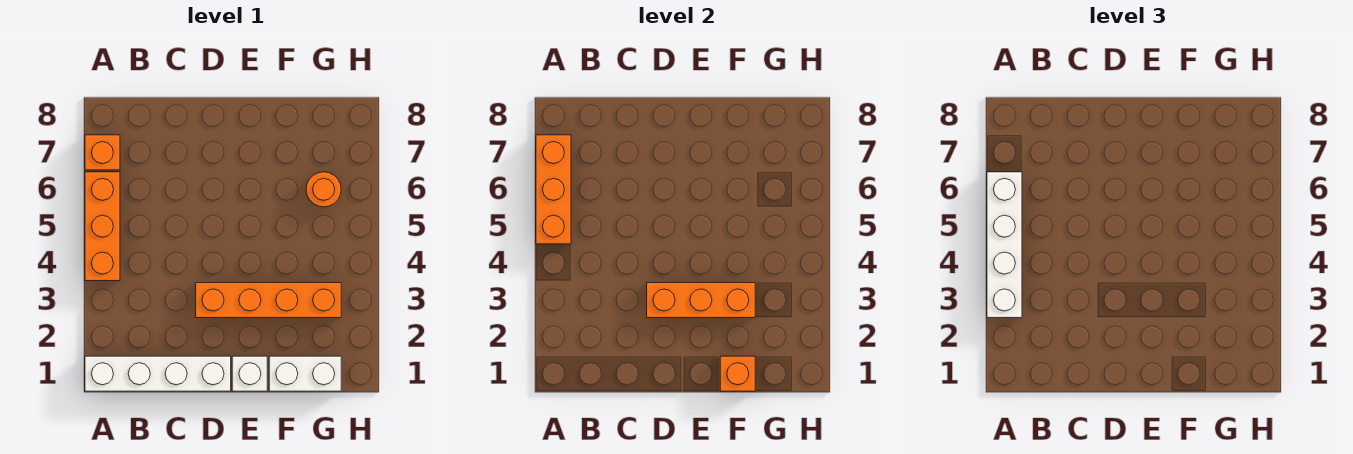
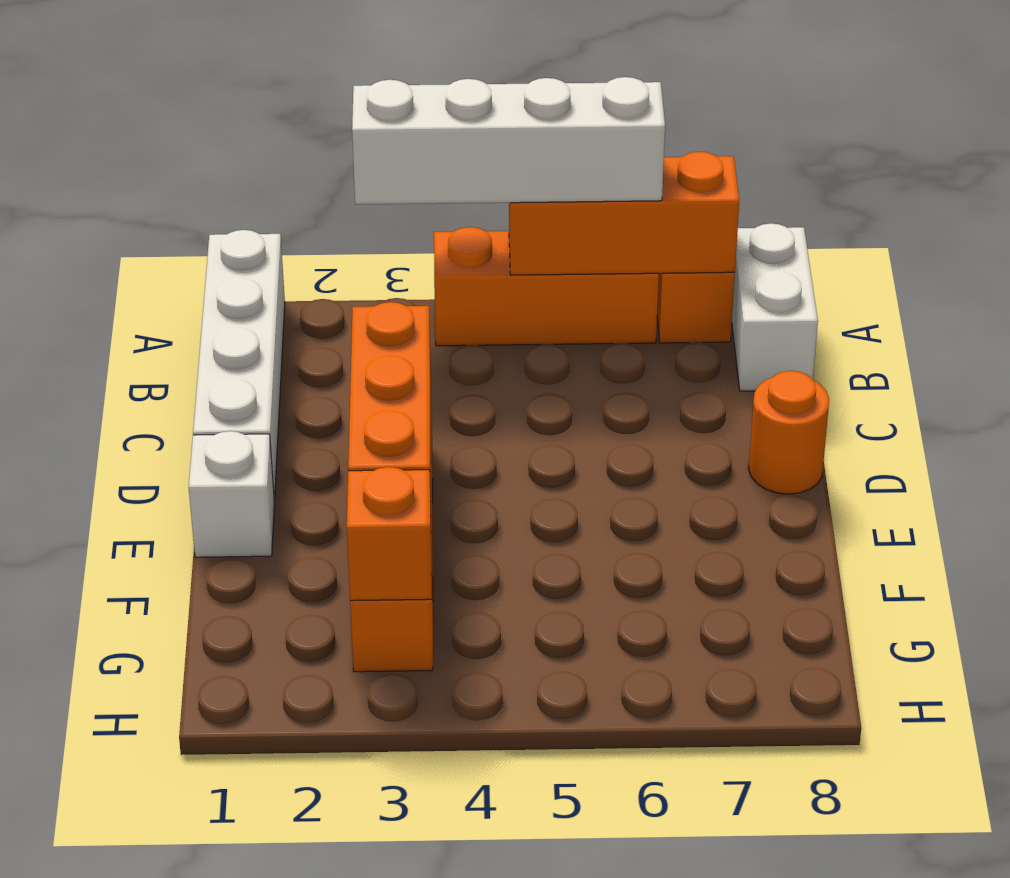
white brick F1:G1 level 1 -> white brick A8:B8 level 1
orange brick F1 level 2 -> orange brick G3 level 2
orange round brick G6 level 1 -> orange round brick D8 level 1

